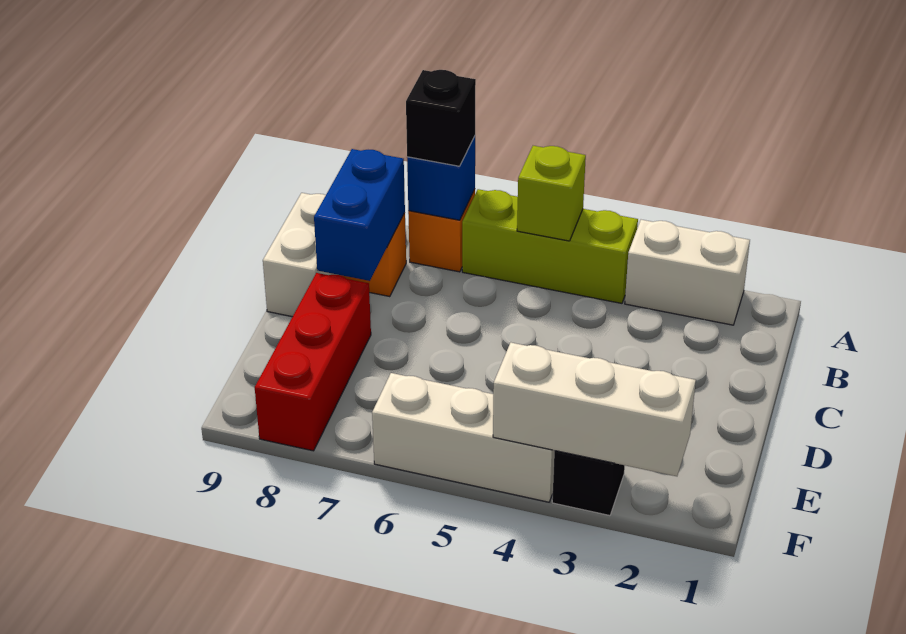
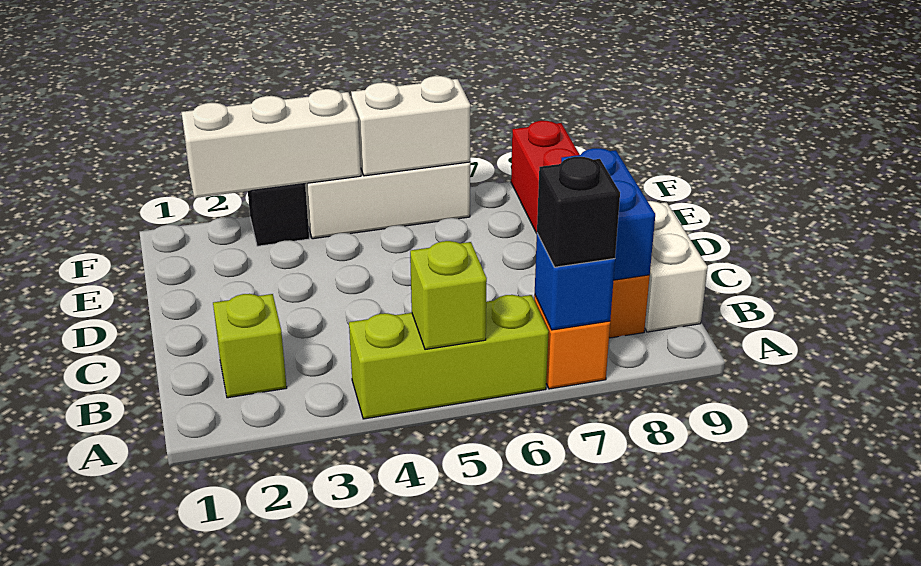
white brick A2:A3 level 1 -> white brick F5:F6 level 2
none -> lime brick B2 level 1

